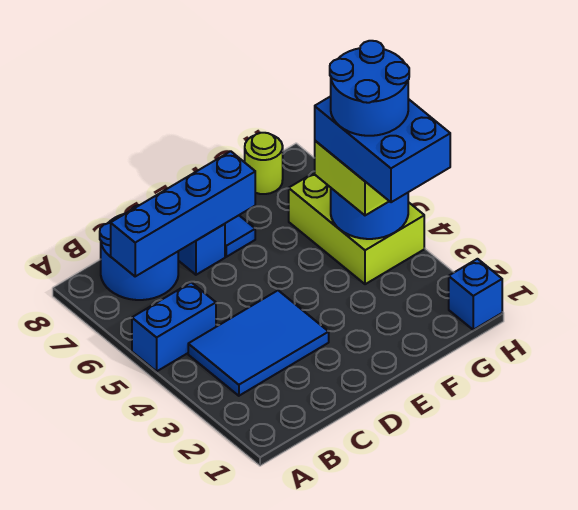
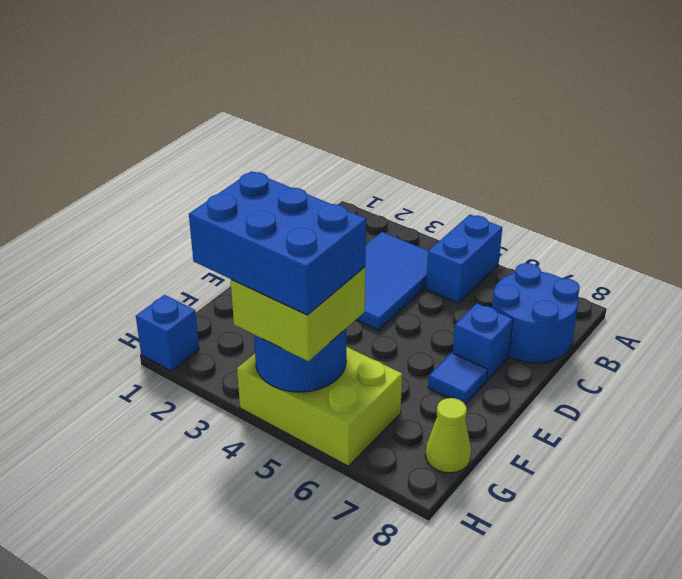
blue brick B7:E7 level 2 -> none
blue round brick G4:H5 level 5 -> none
lime round brick G8 level 1 -> lime cone G8 level 1

